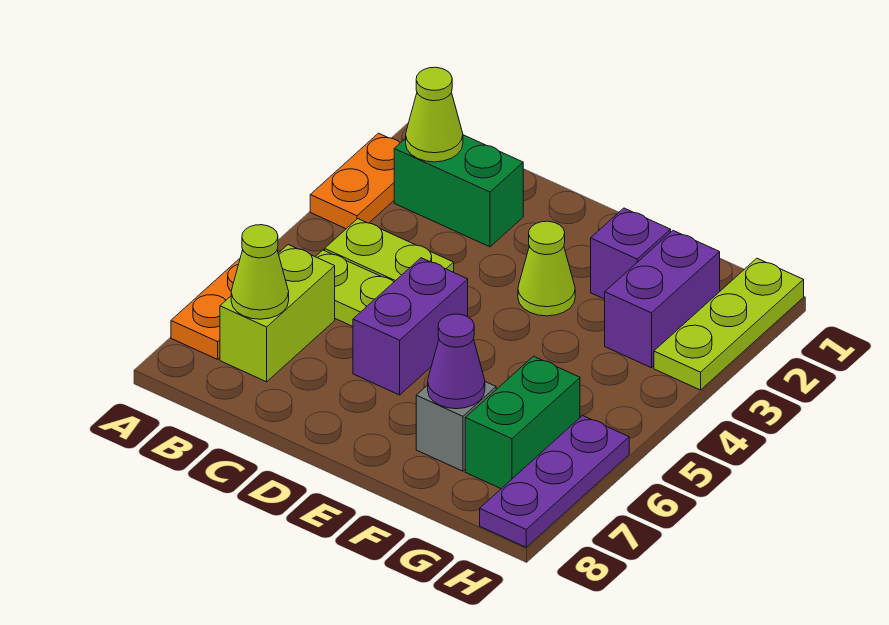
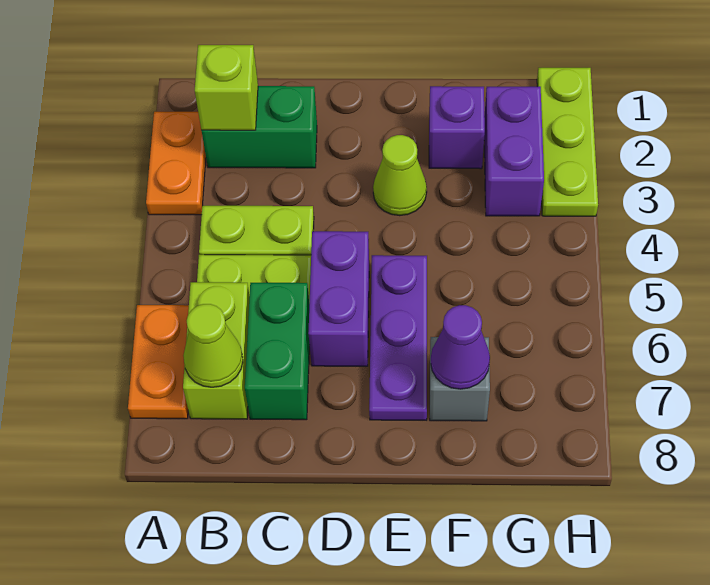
lime cone B2 level 2 -> lime brick B2 level 2
green brick G6:G7 level 1 -> green brick C6:C7 level 1
purple plate H6:H8 level 1 -> purple plate E5:E7 level 1

